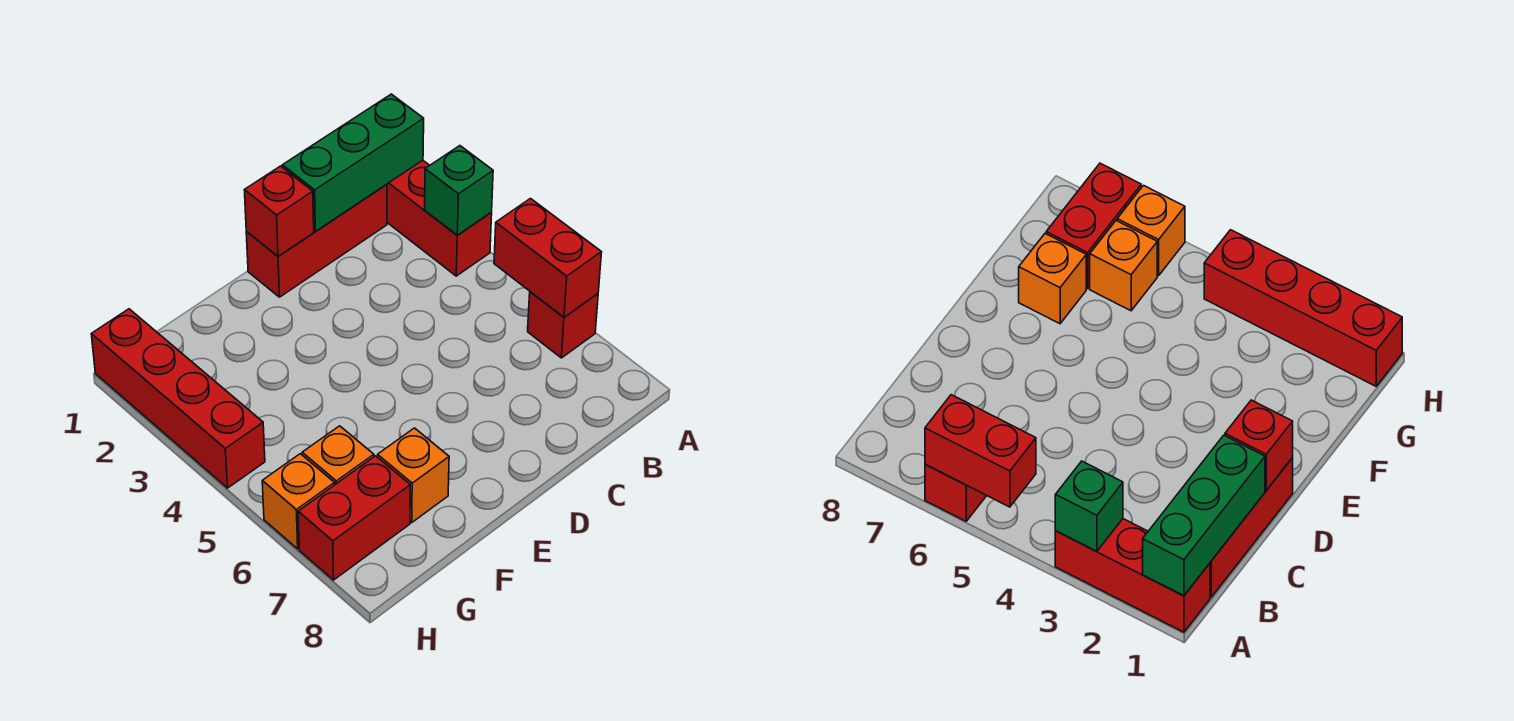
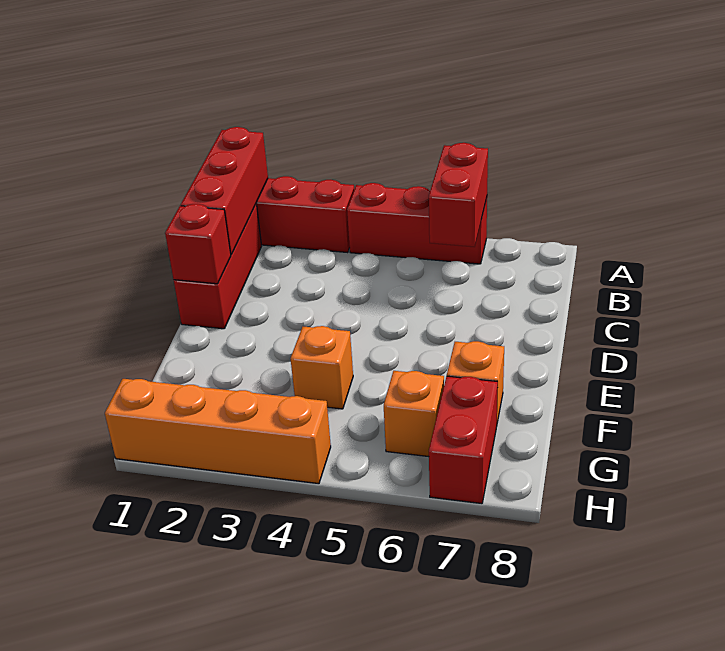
green brick A1:C1 level 2 -> red brick A1:C1 level 2
green brick A3 level 2 -> none
red brick A5:A6 level 2 -> red brick A6:B6 level 2
red brick A6 level 1 -> red brick A4:A6 level 1
red brick H1:H4 level 1 -> orange brick H1:H4 level 1
orange brick H6 level 1 -> orange brick F4 level 1

